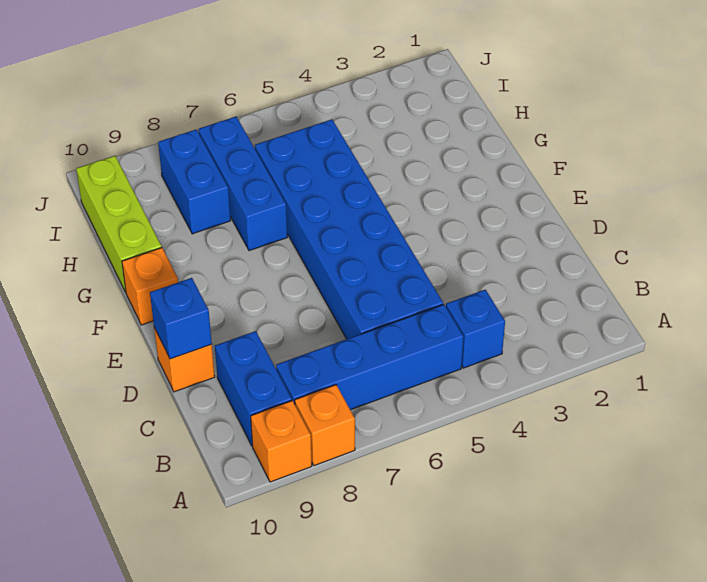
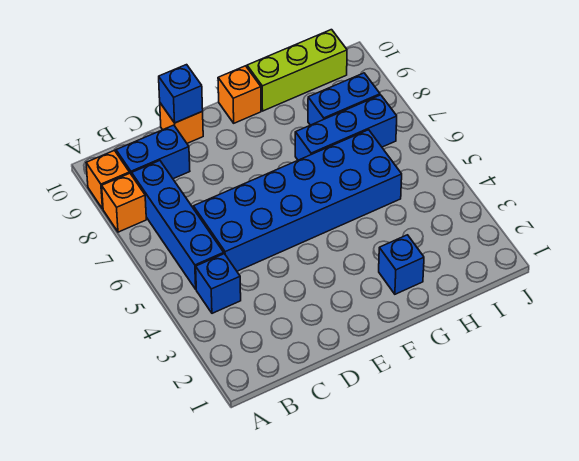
none -> blue brick G2 level 1

